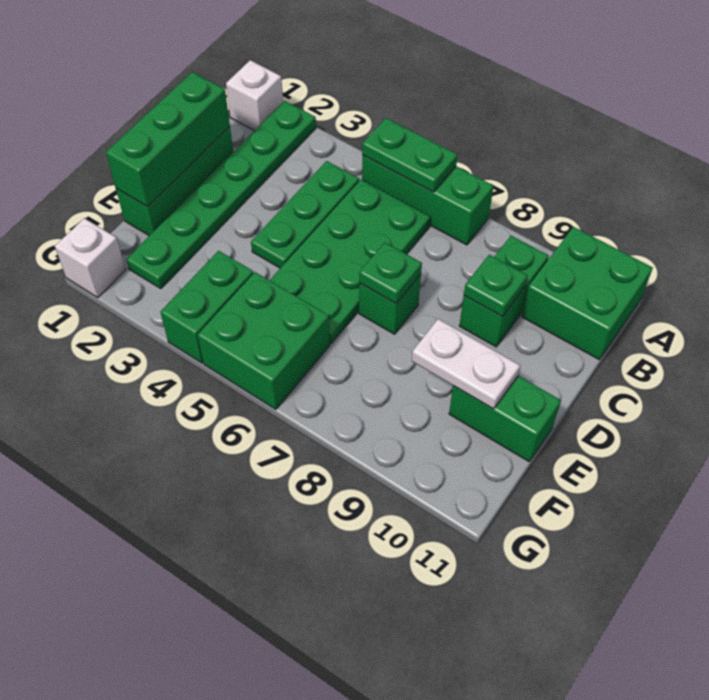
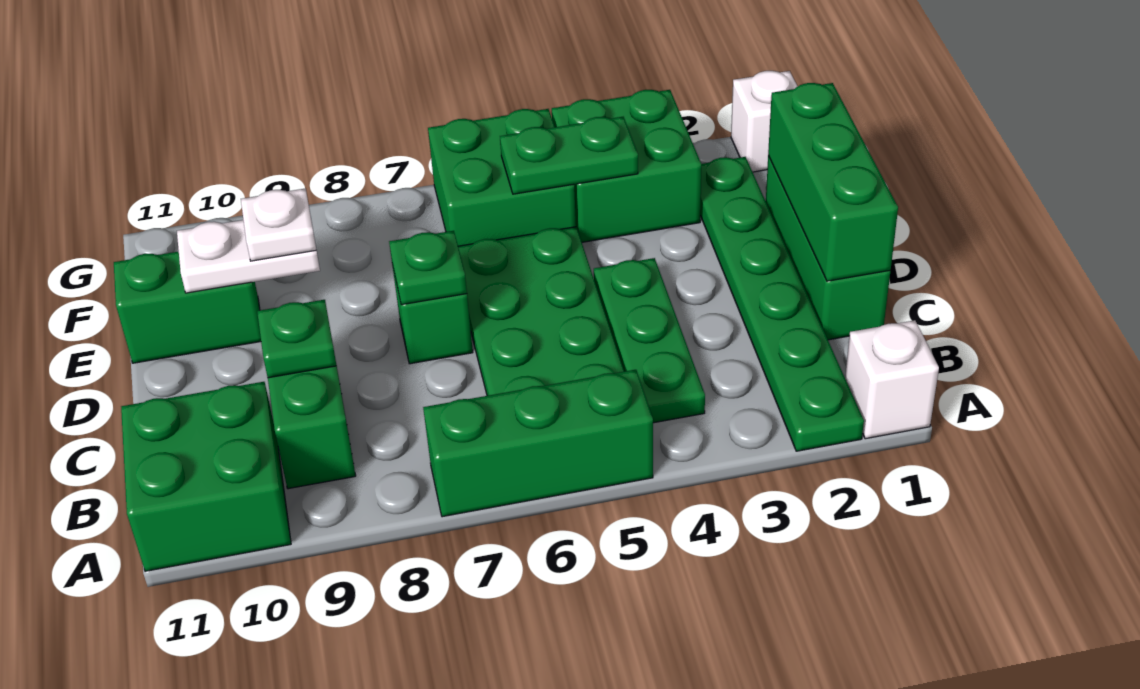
green plate A5:A6 level 2 -> green plate F4:F5 level 2
none -> white plate E9 level 3
green brick F4:G4 level 1 -> green brick F3:G4 level 1

